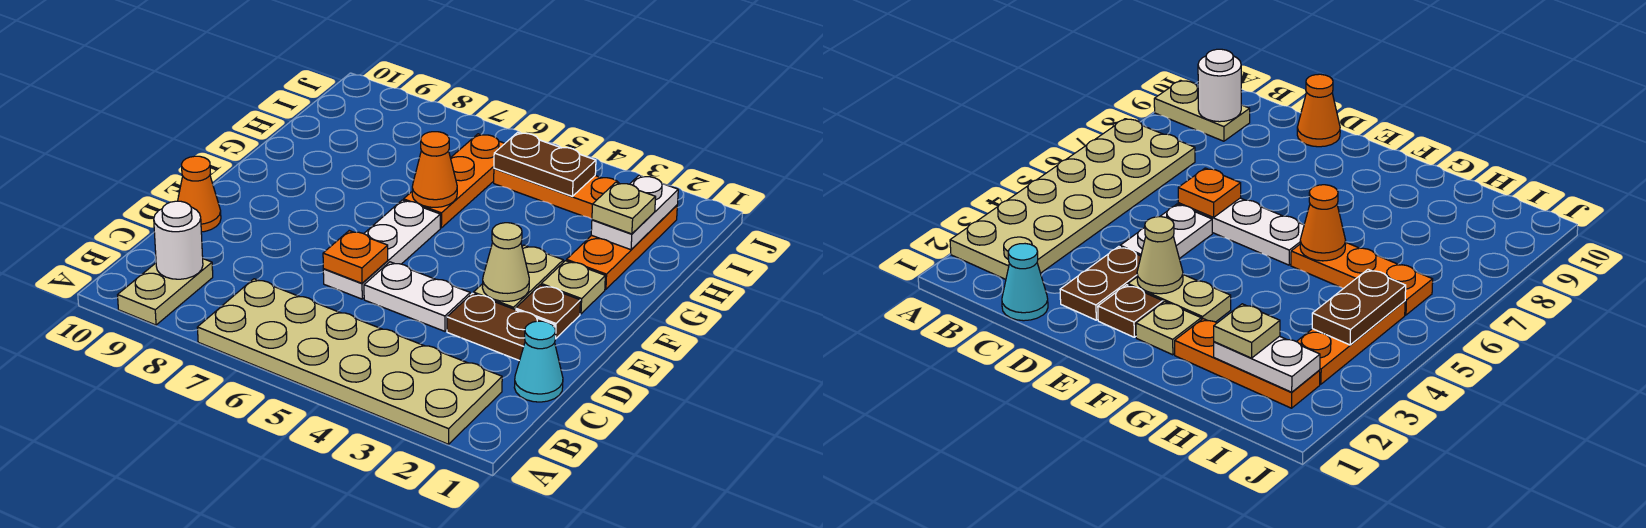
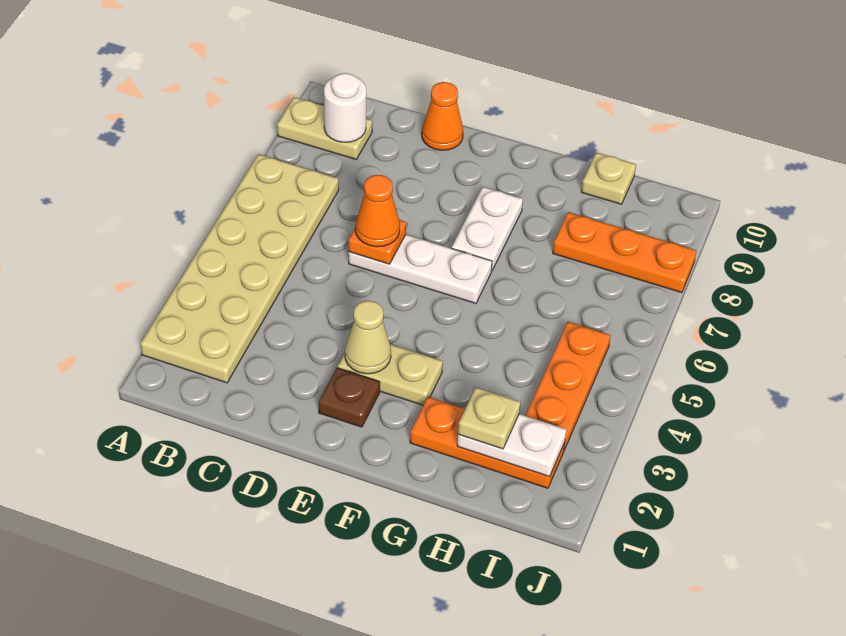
cyan cone C1 level 1 -> none
brown plate D2:D3 level 1 -> none
white plate D4:D5 level 1 -> white plate F7:F8 level 1
tan plate F2 level 1 -> tan plate H10 level 1
orange plate G6:I6 level 1 -> orange plate H8:J8 level 1
orange cone G6 level 2 -> orange cone D6 level 3
brown plate I4:I5 level 2 -> none

